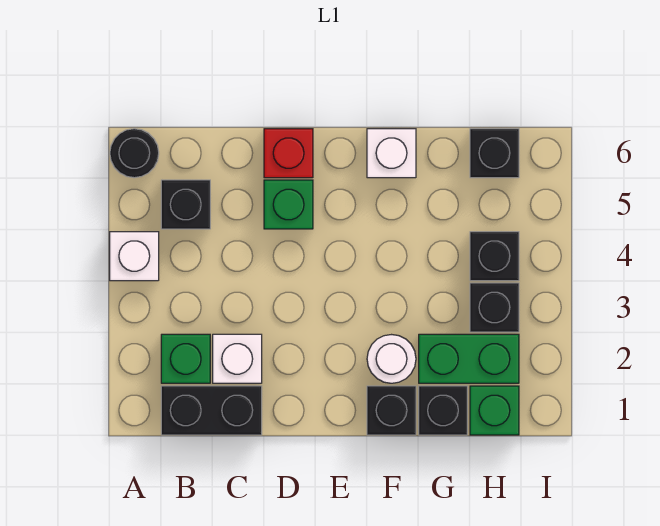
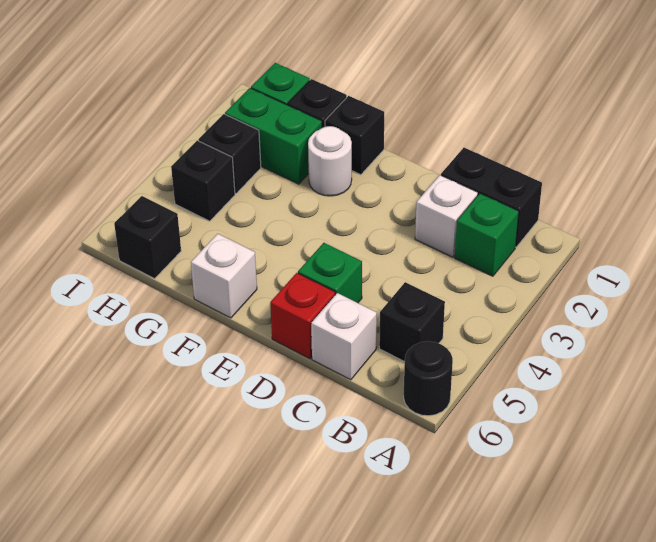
white brick A4 level 1 -> white brick C6 level 1

